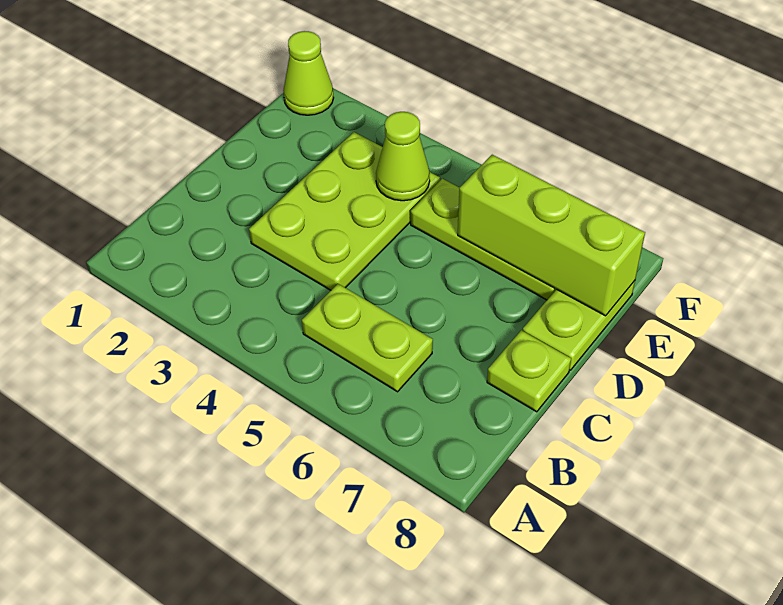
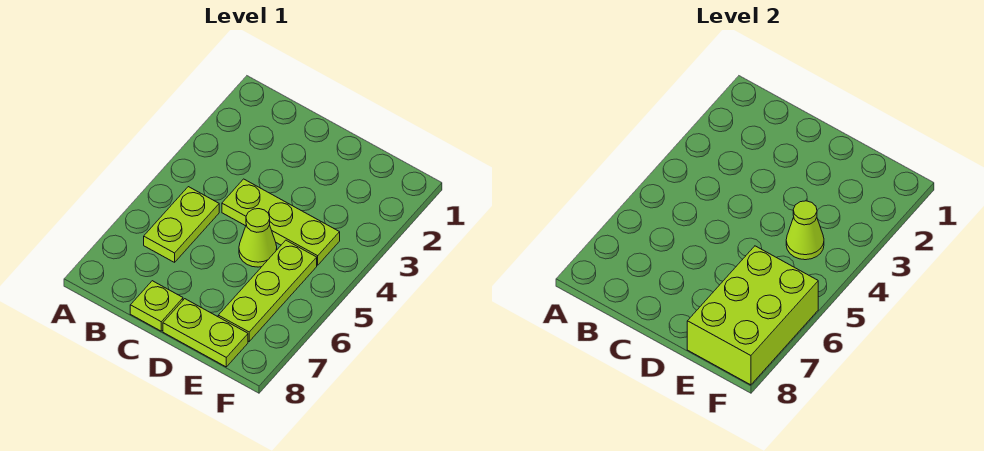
lime plate C3:E4 level 1 -> lime plate C4:E4 level 1
lime brick E6:E8 level 2 -> lime brick E6:F8 level 2
lime cone F1 level 1 -> lime cone D5 level 1

